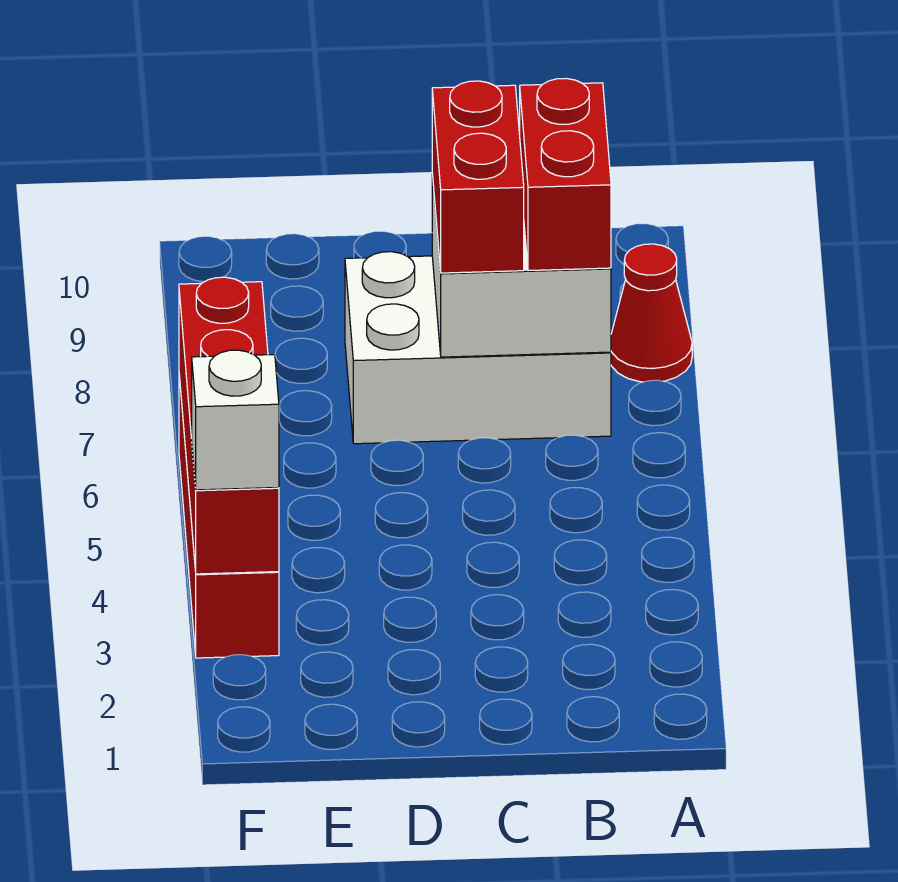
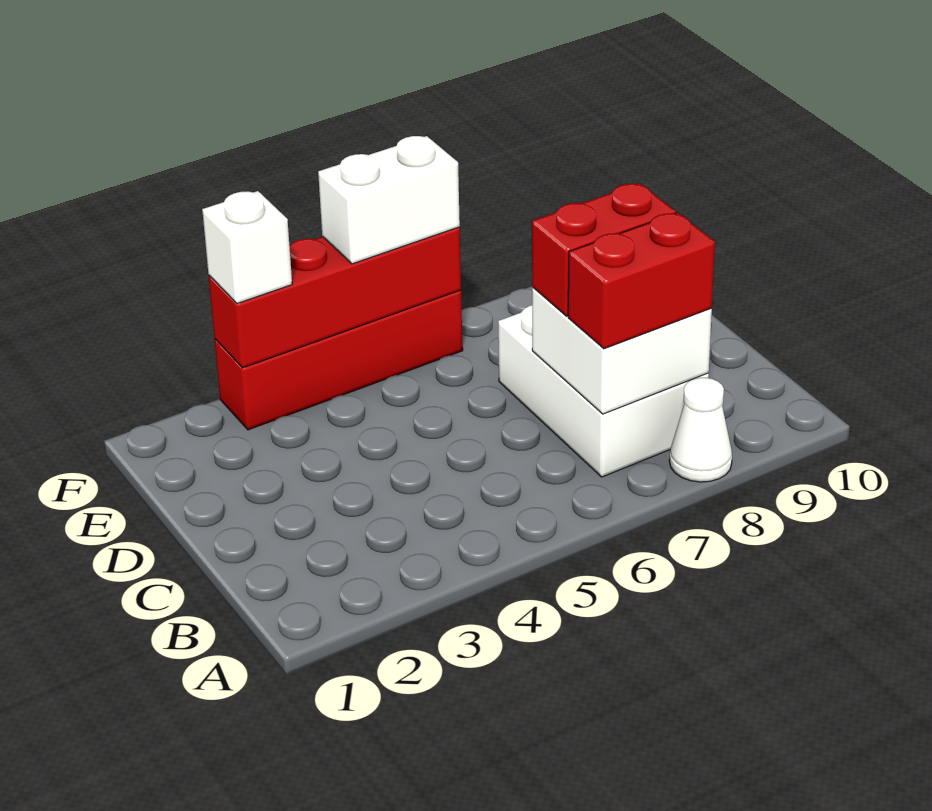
red cone A8 level 1 -> white cone A8 level 1
none -> white brick F5:F6 level 3

